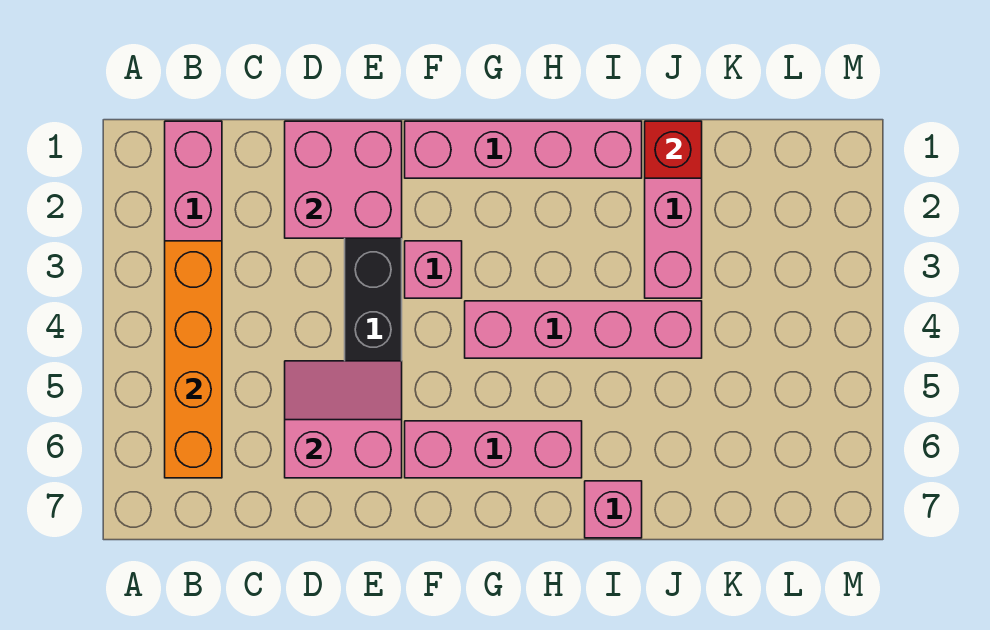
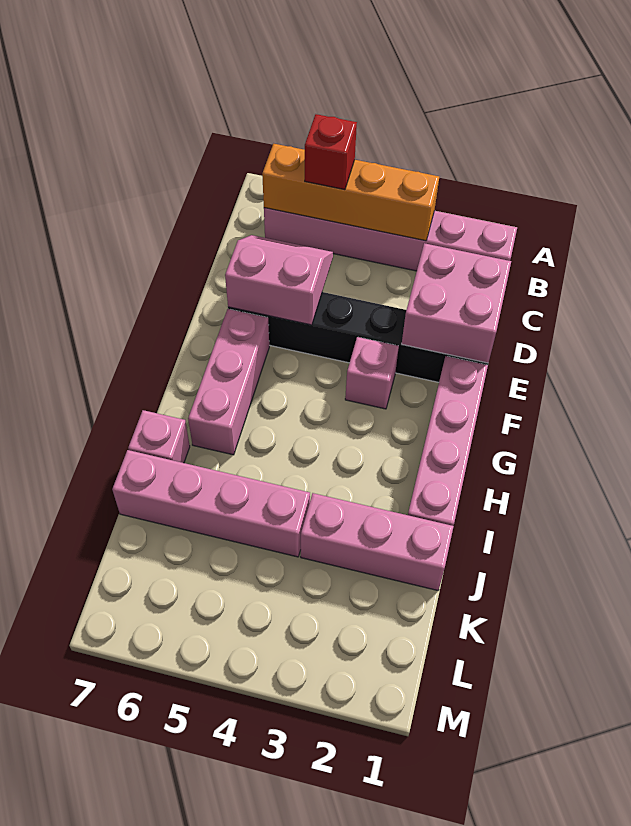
pink slope D5:E6 level 2 top 6 -> pink slope D5:E6 level 2 top E
pink brick G4:J4 level 1 -> pink brick J4:J7 level 1
red brick J1 level 2 -> red brick B5 level 3

